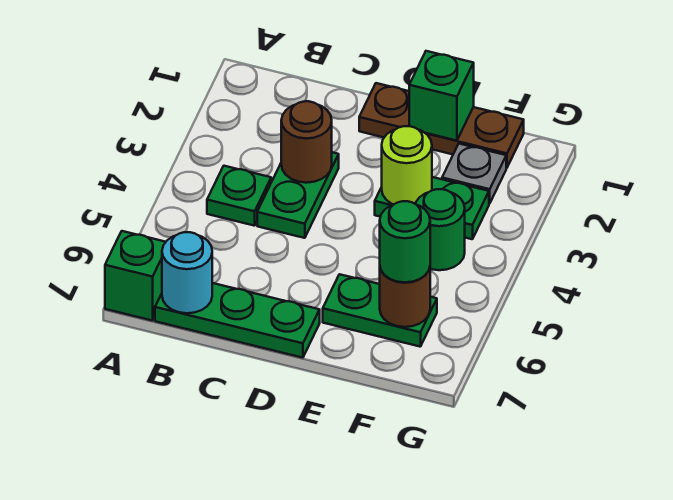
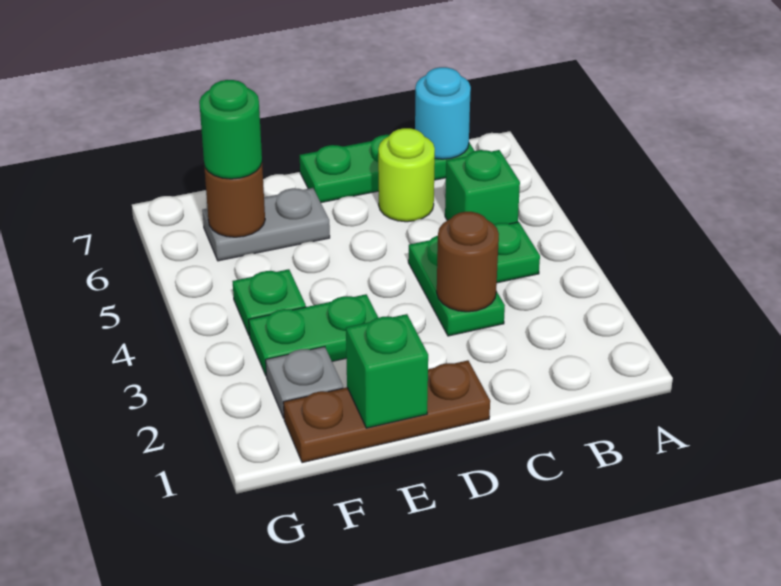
green brick A7 level 1 -> green brick B5 level 1
lime round brick E3 level 2 -> lime round brick C6 level 1
green plate E6:F6 level 1 -> grey plate E6:F6 level 1
green round brick F4 level 1 -> green plate F4 level 1

